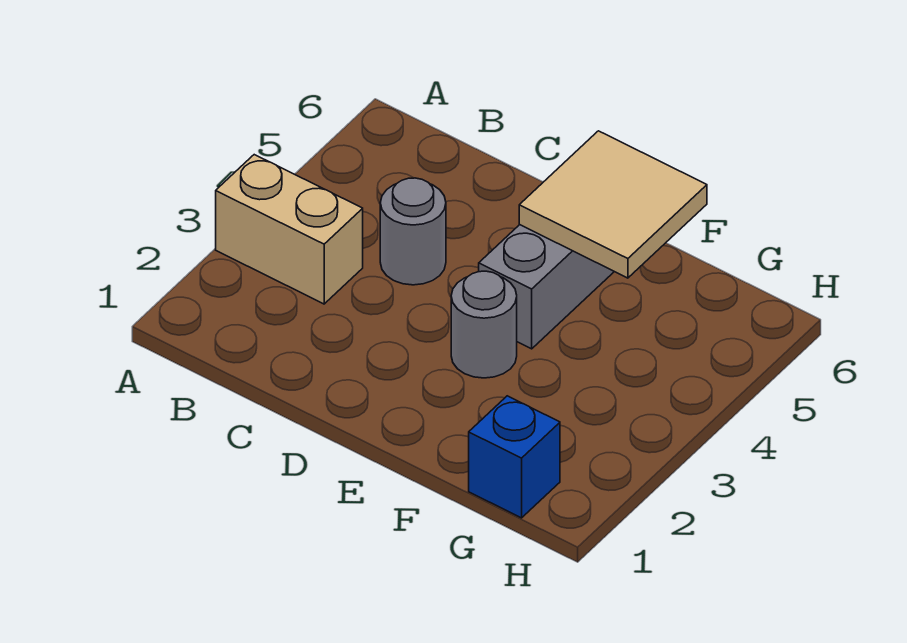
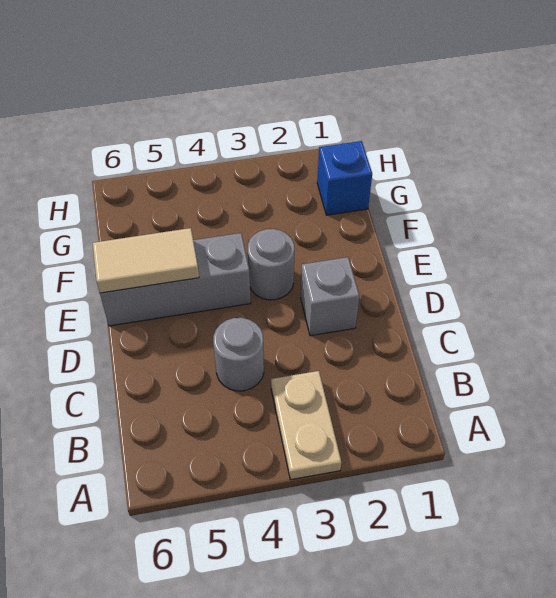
tan brick A3:B3 level 1 -> tan plate A3:B3 level 1
none -> grey brick D2 level 1
tan tile E5:F6 level 2 -> tan tile E5:E6 level 2

